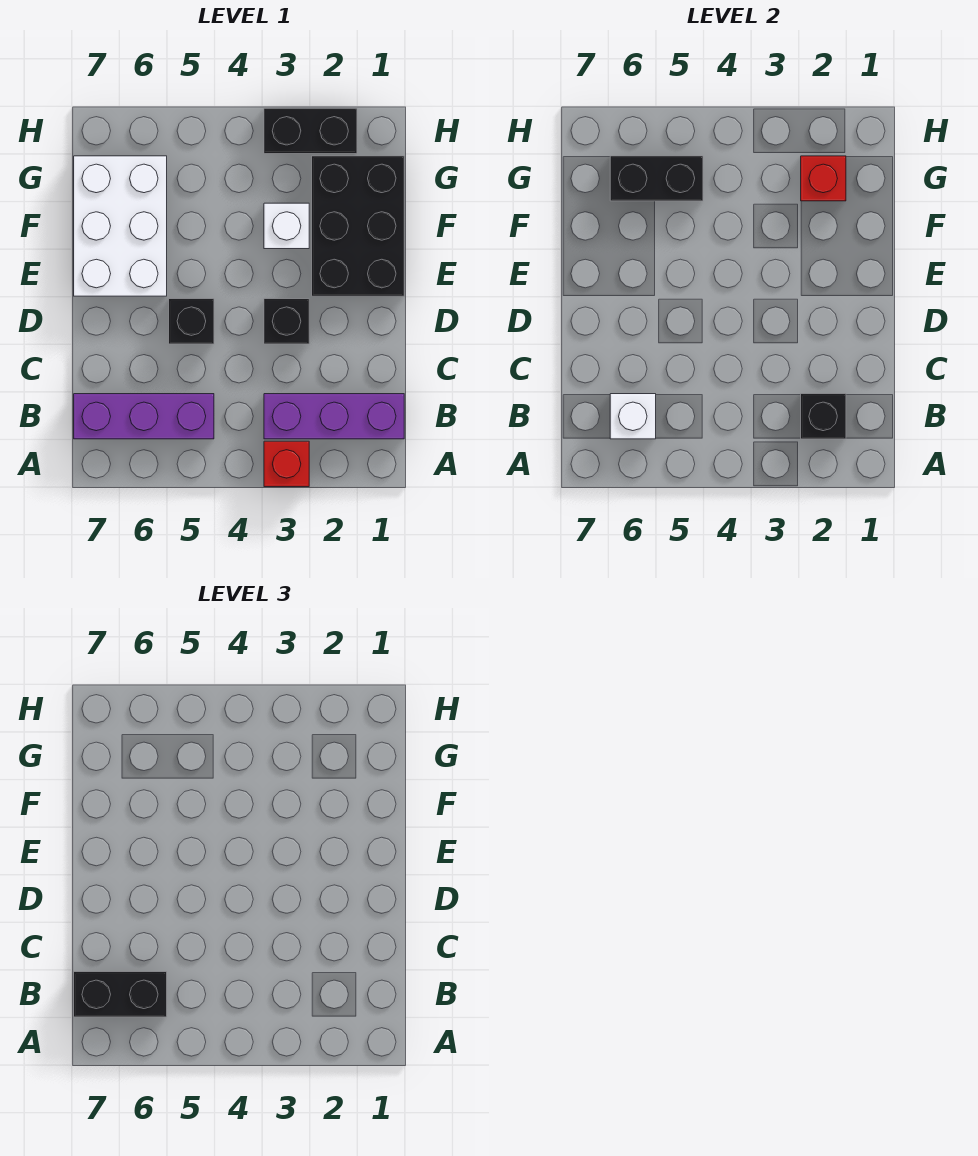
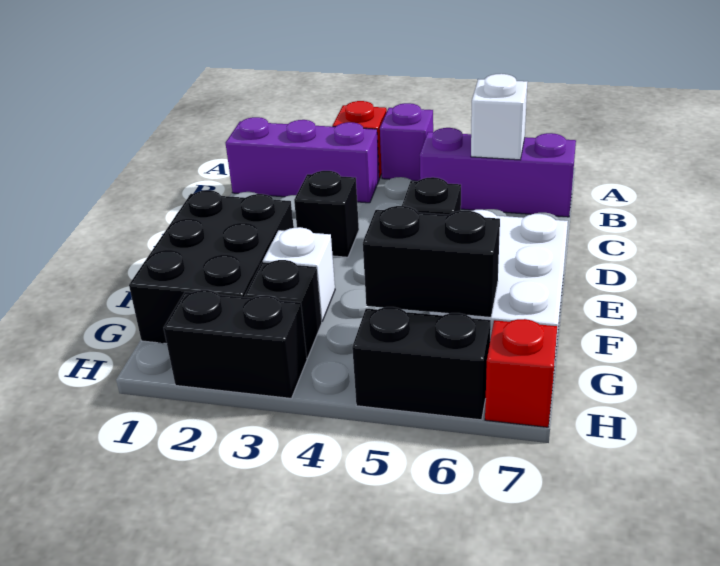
none -> purple brick A4 level 1
black brick B2 level 2 -> black brick G3 level 1
black brick B6:B7 level 3 -> black brick H5:H6 level 1
red brick G2 level 2 -> red brick H7 level 1

